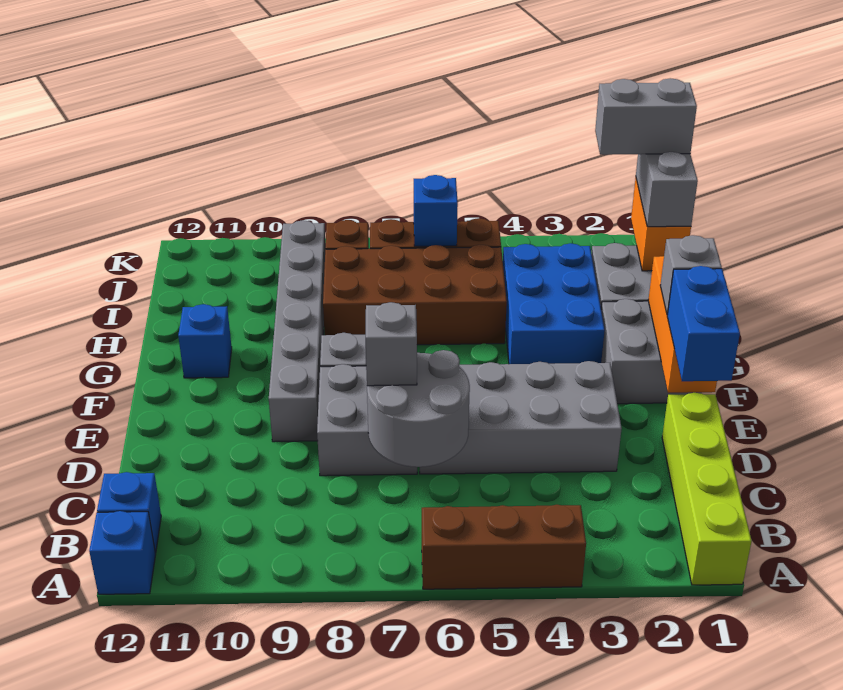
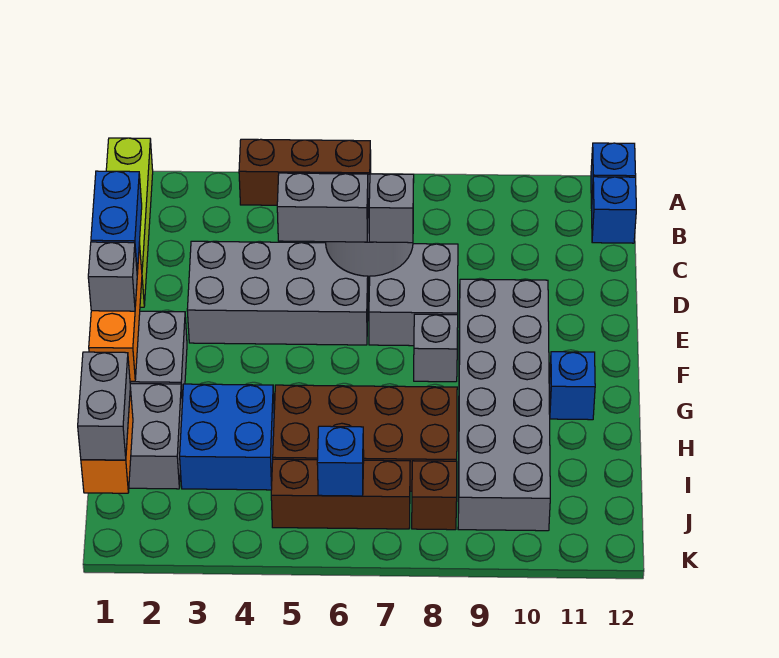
grey brick E9:J9 level 1 -> grey brick E9:J10 level 1
blue brick G3:I4 level 1 -> blue brick H3:I4 level 1
grey brick J1:J2 level 4 -> grey brick D5:D6 level 3

